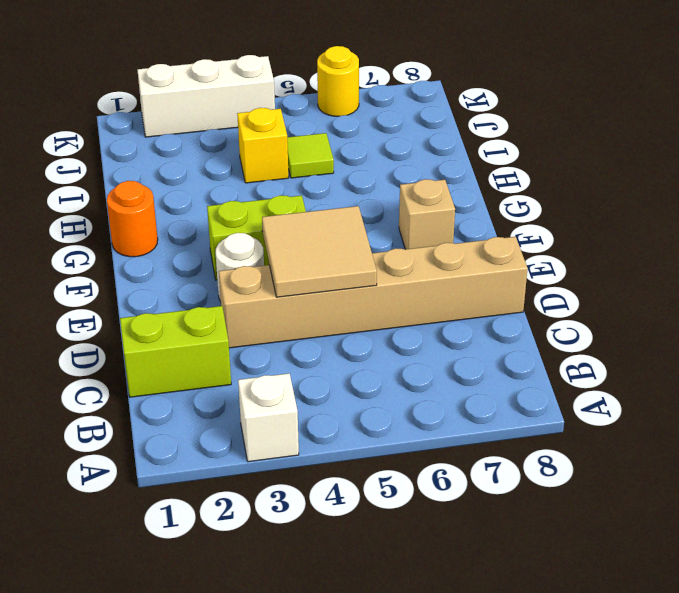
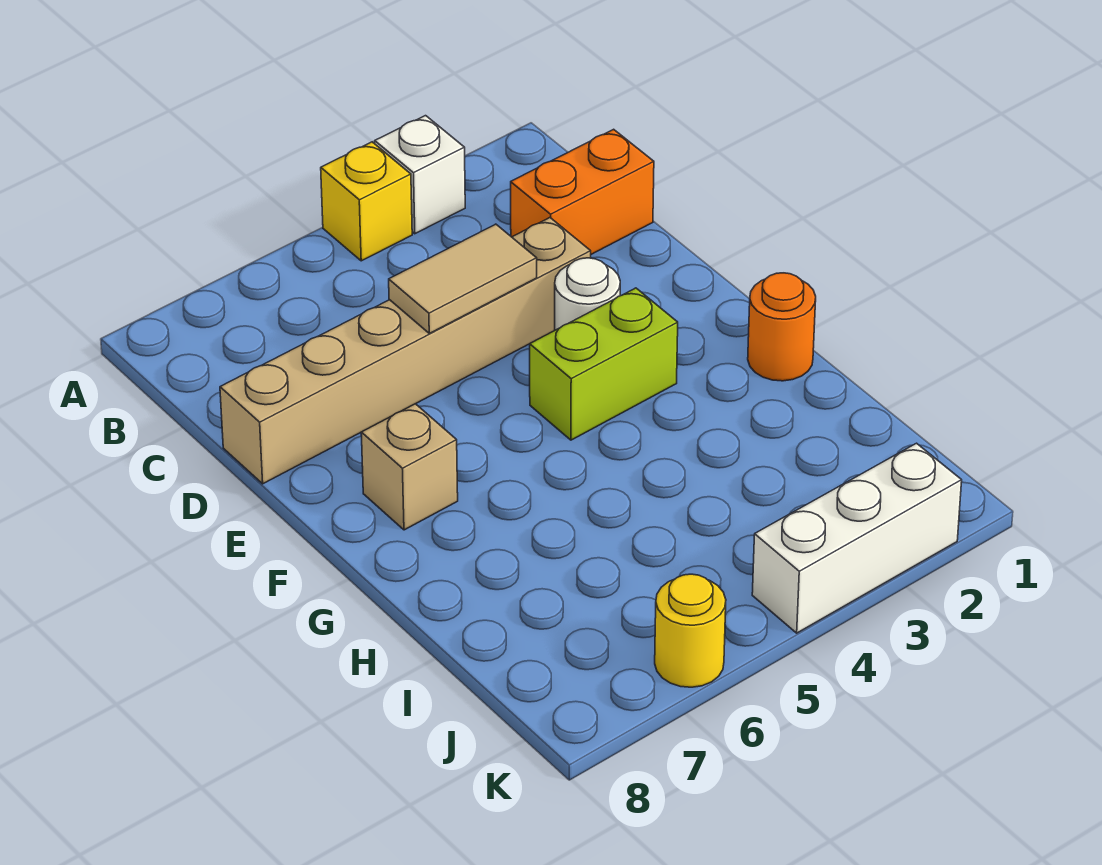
lime brick C1:C2 level 1 -> orange brick C1:C2 level 1
tan tile D4:E5 level 2 -> tan tile D4:D5 level 2
yellow brick I4 level 1 -> yellow brick A4 level 1
lime tile I5 level 1 -> none

